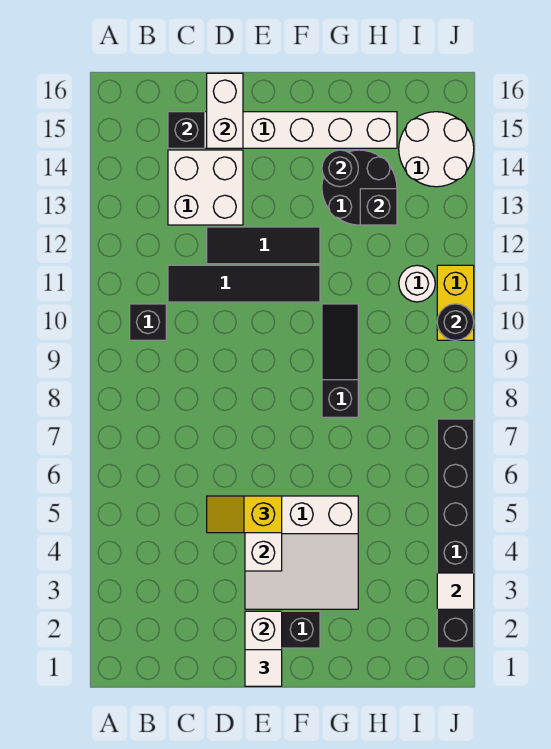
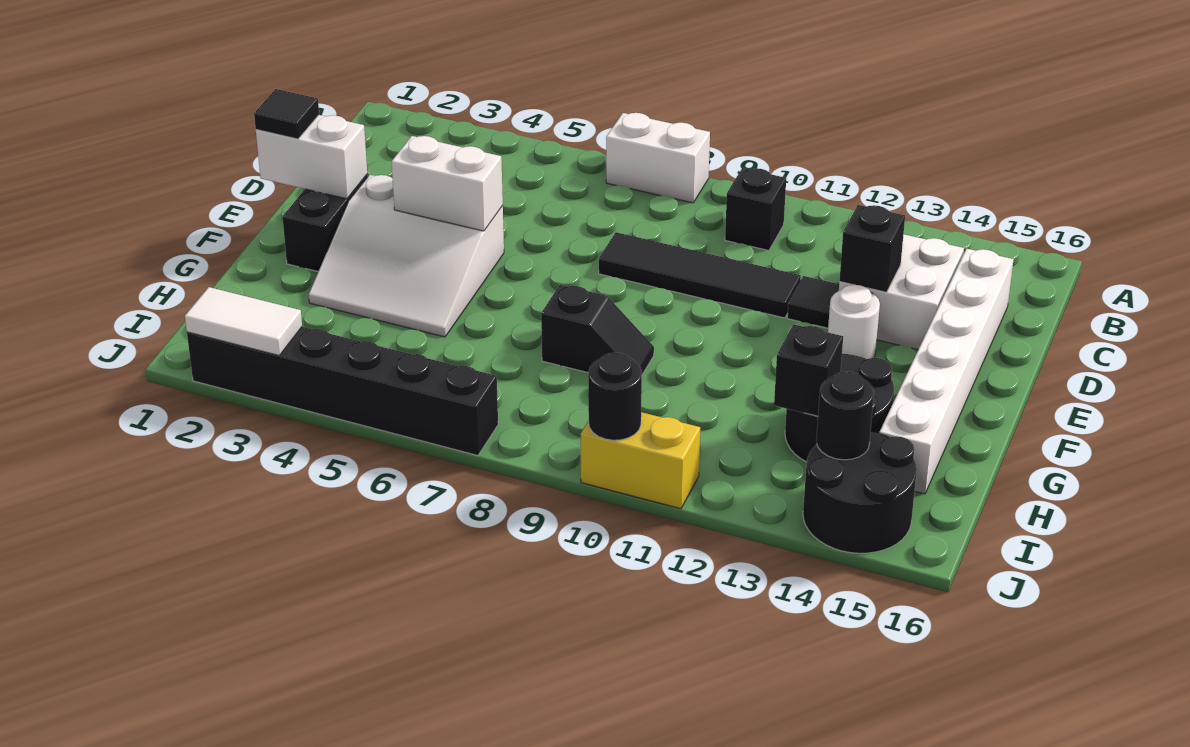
black tile C11:F11 level 1 -> black tile D8:D11 level 1
black brick C15 level 2 -> black brick D13 level 2
yellow slope D5:E5 level 3 top E -> none
black tile D12:F12 level 1 -> black tile D12 level 1
white brick D15:D16 level 2 -> white brick A7:A8 level 1
white tile E1 level 3 -> black tile E1 level 3
white slope E3:G5 level 1 top 5 -> white slope E3:G5 level 1 top E
black slope G8:G10 level 1 top 8 -> black slope G8:G9 level 1 top 8
black round brick G14 level 2 -> black round brick I14 level 2
white round brick I11 level 1 -> white round brick E13 level 1
white round brick I14:J15 level 1 -> black round brick I14:J15 level 1
white tile J3 level 2 -> white tile J2:J3 level 2

